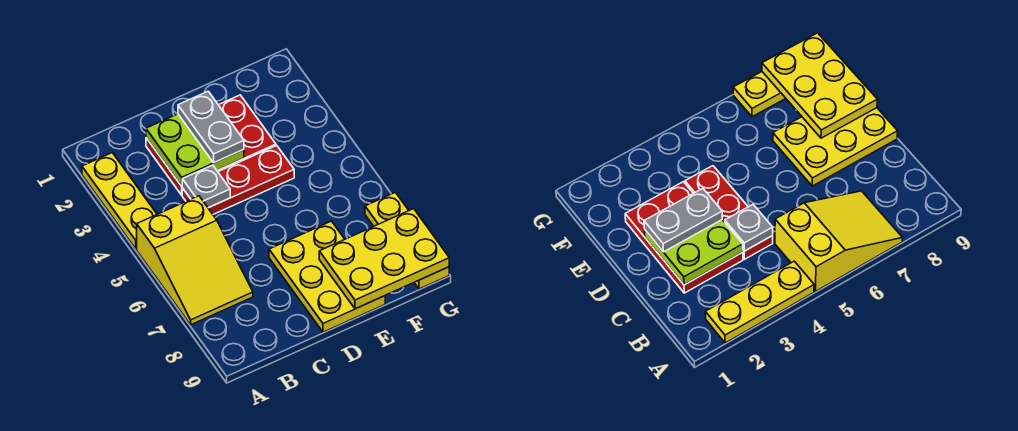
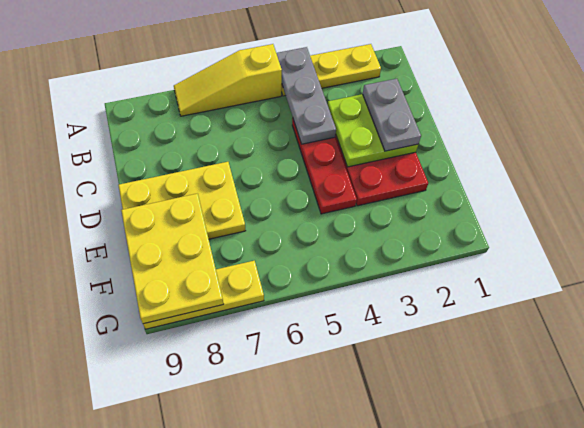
yellow slope A5:B7 level 1 top 5 -> yellow slope A5:A7 level 1 top 5
grey plate C4 level 2 -> grey plate A4:C4 level 2
grey plate D2:D3 level 3 -> grey plate C2:D2 level 3

